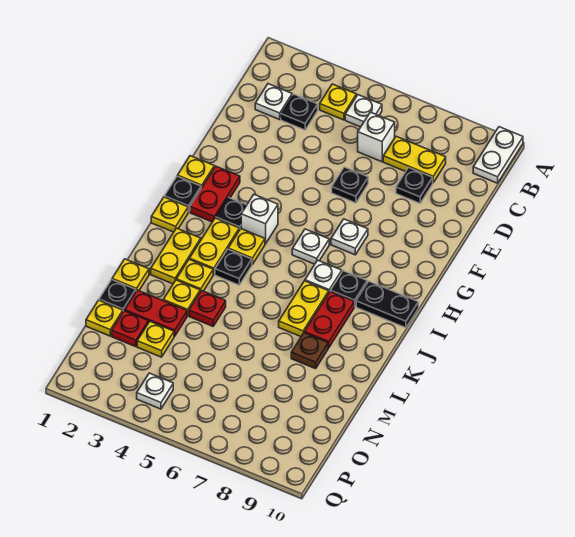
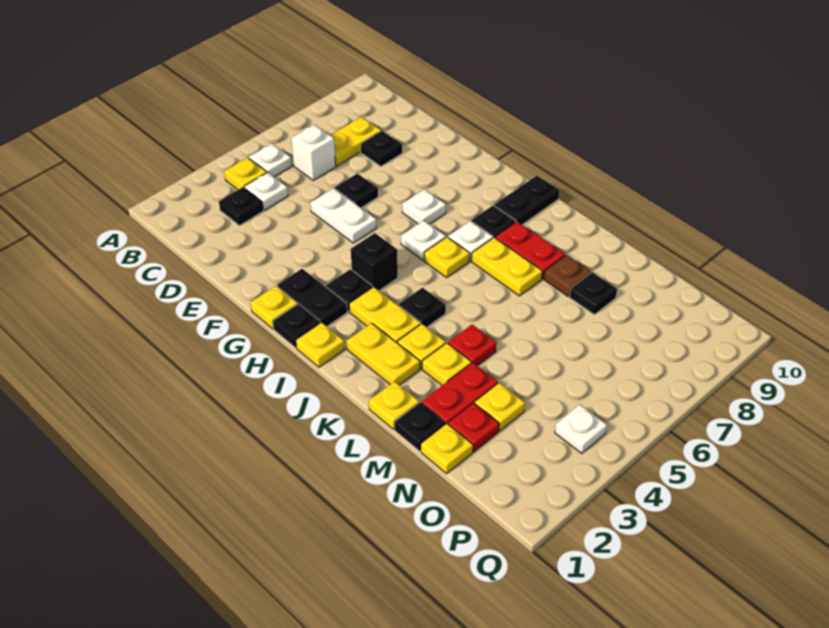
white plate A10:B10 level 1 -> white plate E5:F5 level 1
white plate C2 level 1 -> white plate C4 level 1
red plate G2:H2 level 1 -> black plate G2:H2 level 1
white brick H4 level 1 -> black brick H4 level 1
yellow plate I4 level 1 -> yellow plate I6 level 1
none -> black plate M8 level 1

